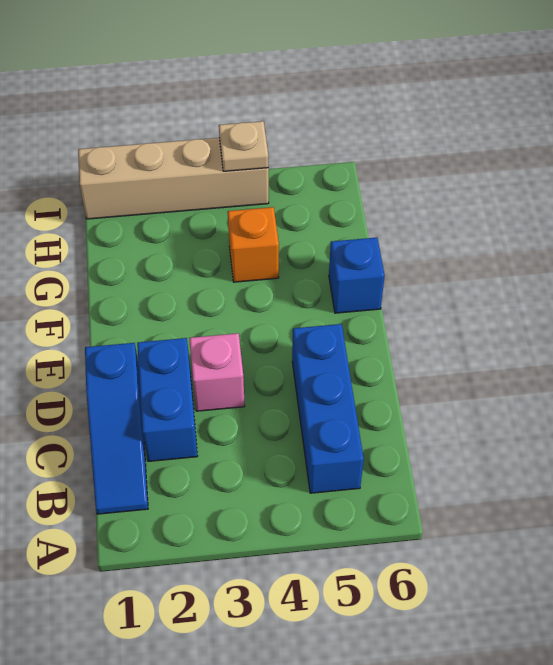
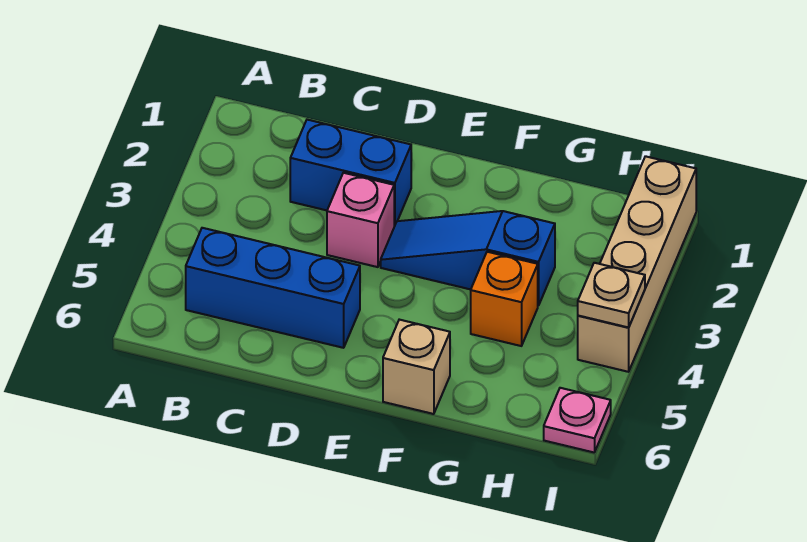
blue slope B1:D1 level 1 top D -> blue slope E3:G3 level 1 top G
blue brick F6 level 1 -> tan brick F6 level 1
none -> pink plate I6 level 1

